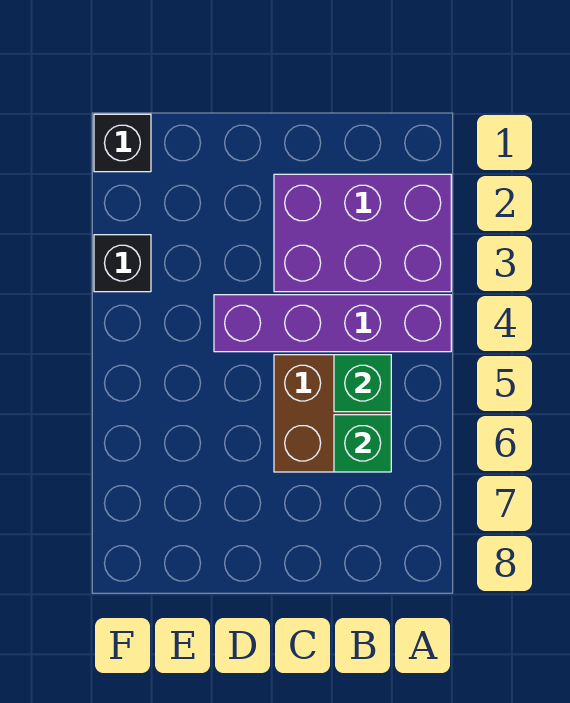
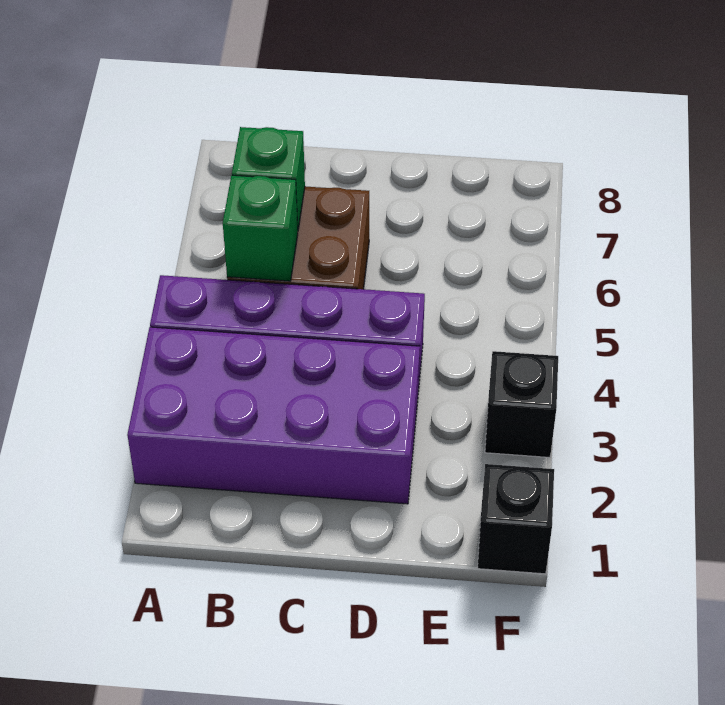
purple brick A2:C3 level 1 -> purple brick A2:D3 level 1

